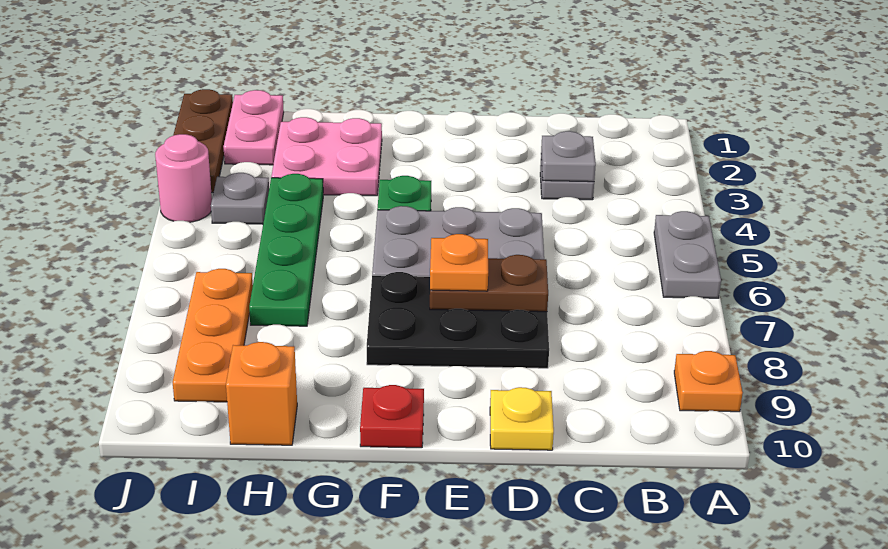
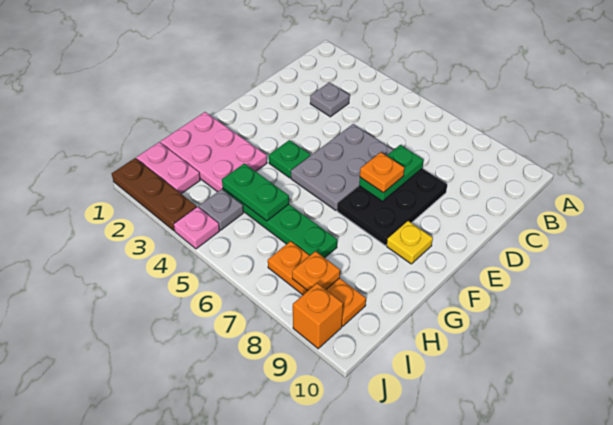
grey plate A5:A6 level 1 -> none
orange plate A9 level 1 -> orange plate I8 level 2
grey plate C3 level 2 -> none
brown plate D7:E7 level 2 -> green plate D7:E7 level 2
yellow plate D10 level 1 -> yellow plate F9 level 1
red plate F10 level 1 -> none
pink plate G2:H3 level 1 -> pink plate G1:H3 level 1
none -> green plate H4:H5 level 2
orange brick H10 level 1 -> orange brick J9 level 1
pink round brick J4 level 1 -> pink plate J4 level 1

